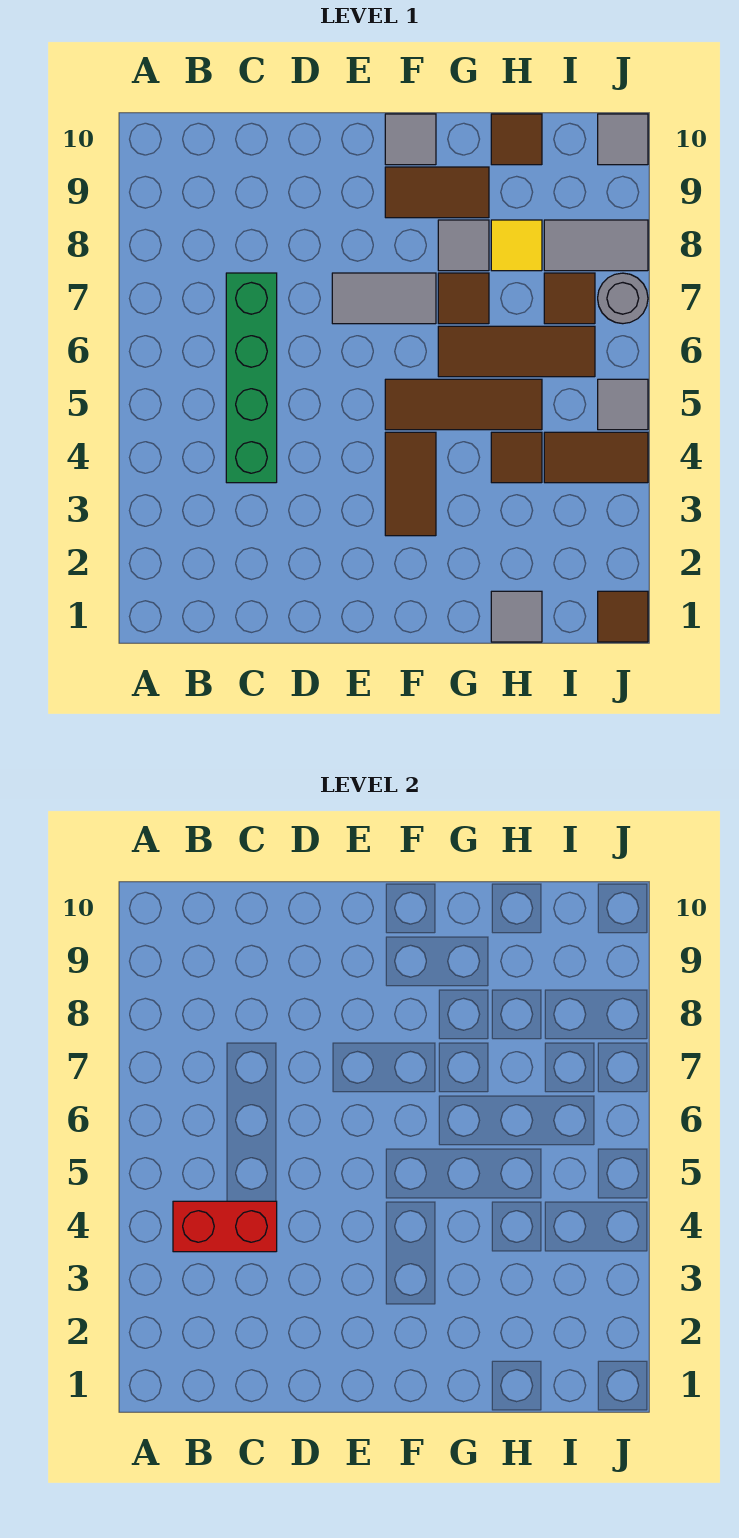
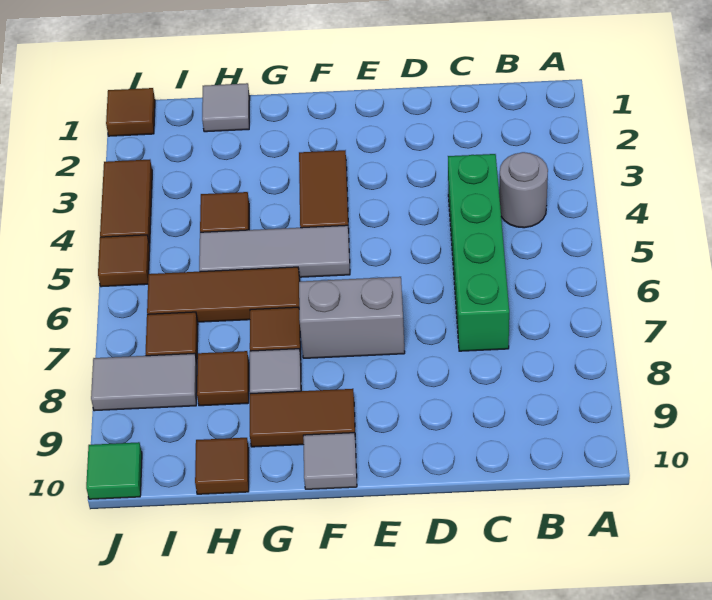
red brick B4:C4 level 2 -> none
grey tile E7:F7 level 1 -> grey brick E7:F7 level 1
brown tile F5:H5 level 1 -> grey tile F5:H5 level 1
yellow tile H8 level 1 -> brown tile H8 level 1
brown tile I4:J4 level 1 -> brown tile J3:J4 level 1
grey tile J5 level 1 -> brown tile J5 level 1
grey round brick J7 level 1 -> grey round brick B4 level 1
grey tile J10 level 1 -> green tile J10 level 1

